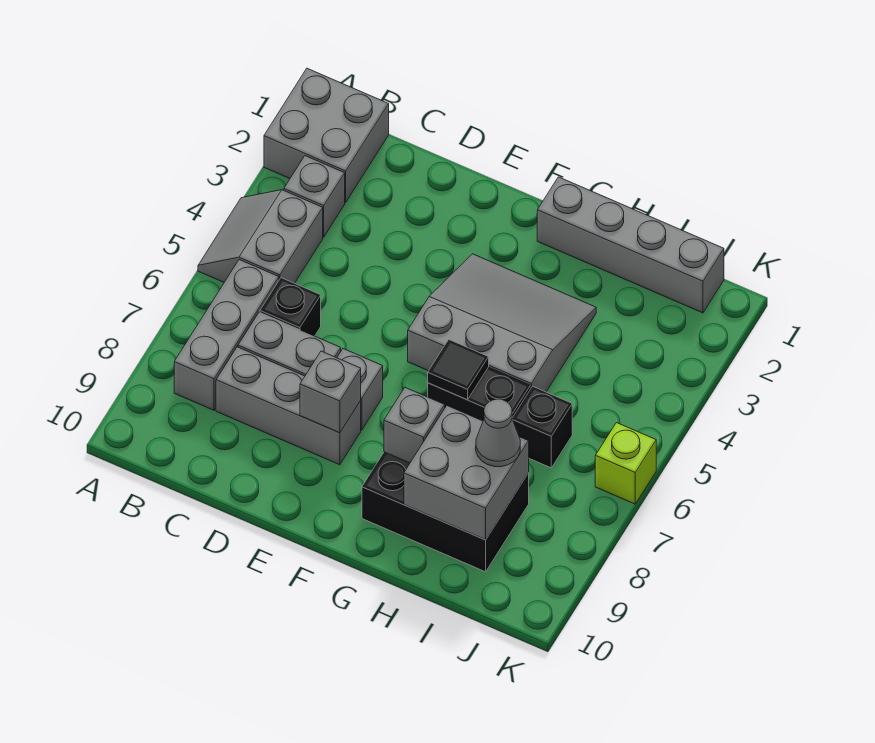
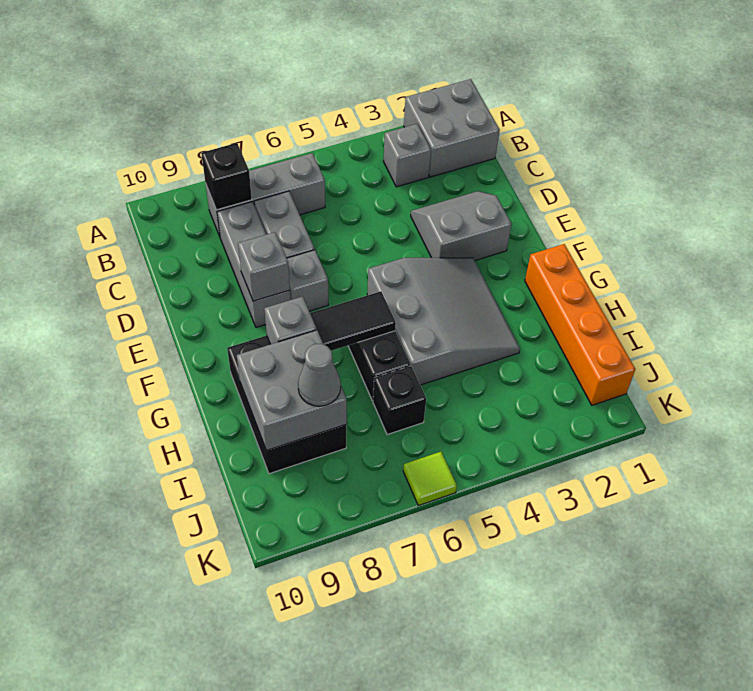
grey slope A4:B5 level 1 top B -> grey slope D2:E3 level 1 top E
black brick C6 level 1 -> black brick B8 level 2
grey brick G1:J1 level 1 -> orange brick G1:J1 level 1
black tile G6 level 2 -> black tile G6:G7 level 2
lime brick K6 level 1 -> lime tile K6 level 1

